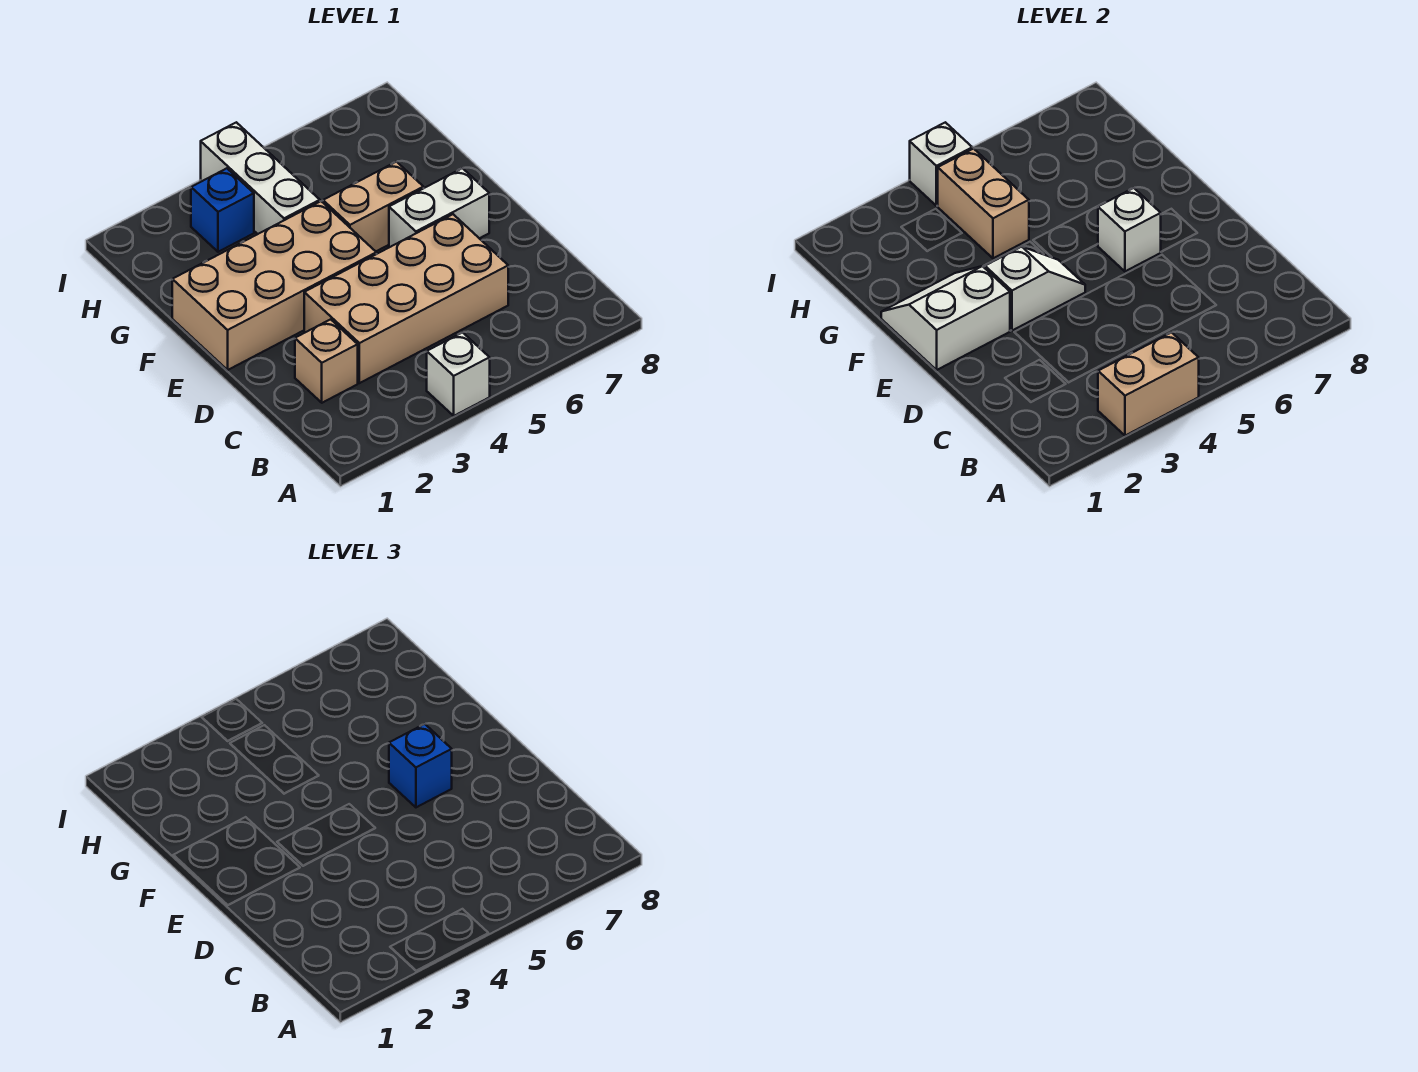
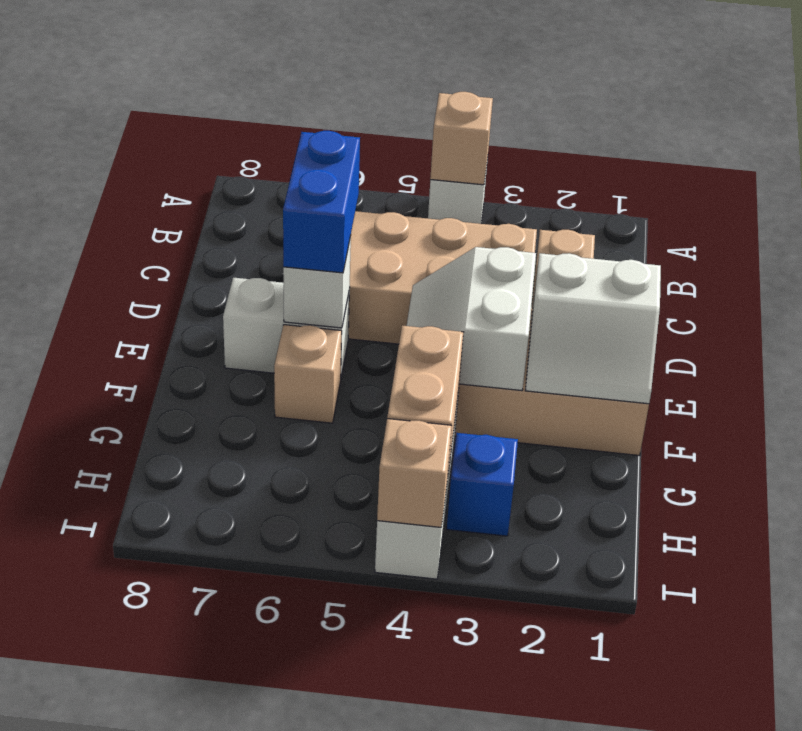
tan brick A3:A4 level 2 -> tan brick A4 level 2
white slope E3:E4 level 2 top 3 -> white slope E3:F4 level 2 top 3
blue brick E6 level 3 -> blue brick D6:E6 level 3
tan brick F5:F6 level 1 -> tan brick F6 level 1
white brick I4 level 2 -> tan brick I4 level 2

